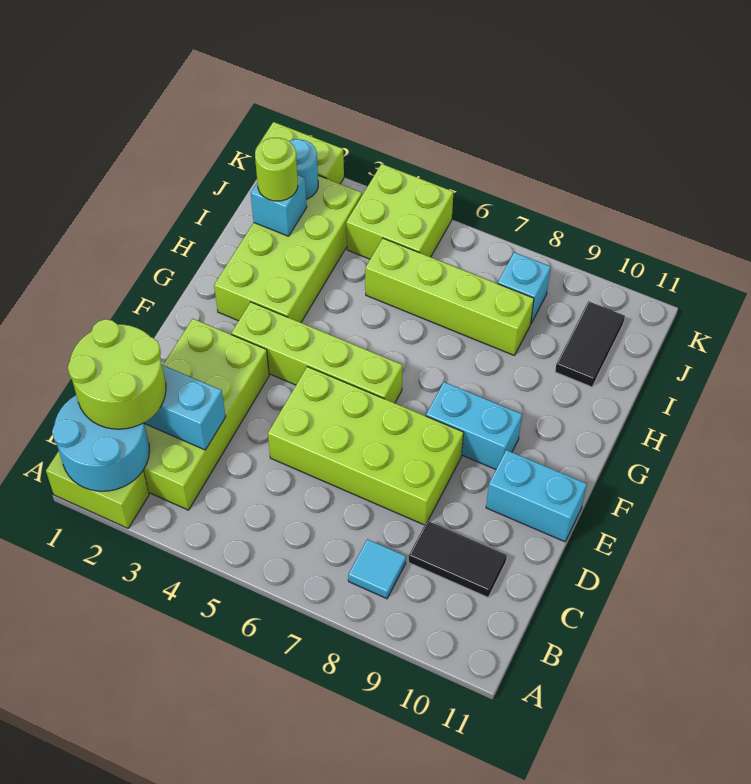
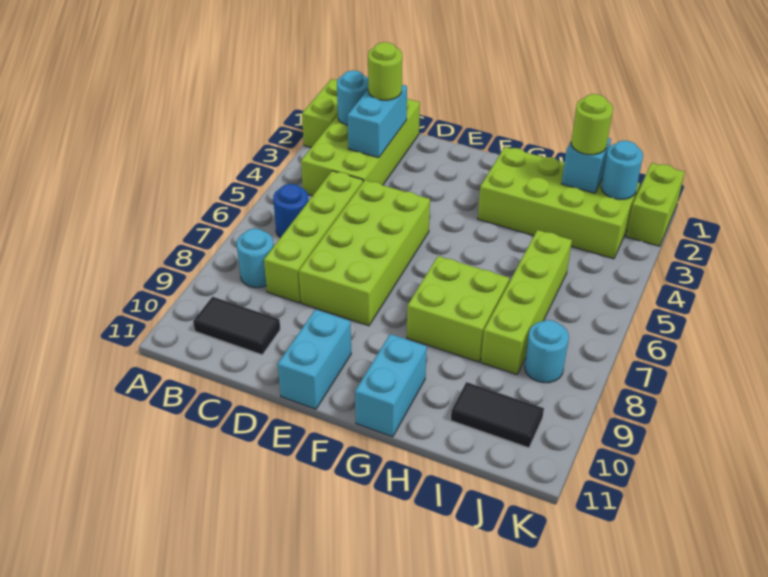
cyan round brick A1:B2 level 2 -> cyan round brick B2 level 2
lime round brick B1:C2 level 3 -> lime round brick C2 level 3
lime brick B2:E3 level 1 -> lime brick B1:C4 level 1
none -> blue round brick B6 level 1
cyan tile B8 level 1 -> cyan round brick B8 level 1
black tile C9:C10 level 1 -> black tile B10:C10 level 1
lime brick F3:F6 level 1 -> lime brick C5:C8 level 1
cyan brick F8:F9 level 1 -> cyan brick G10:G11 level 1
lime brick J4:K5 level 1 -> lime brick G7:H8 level 1
cyan brick J8 level 1 -> cyan round brick J8 level 1

